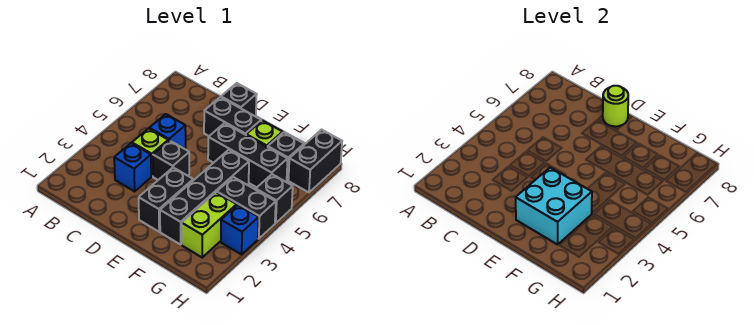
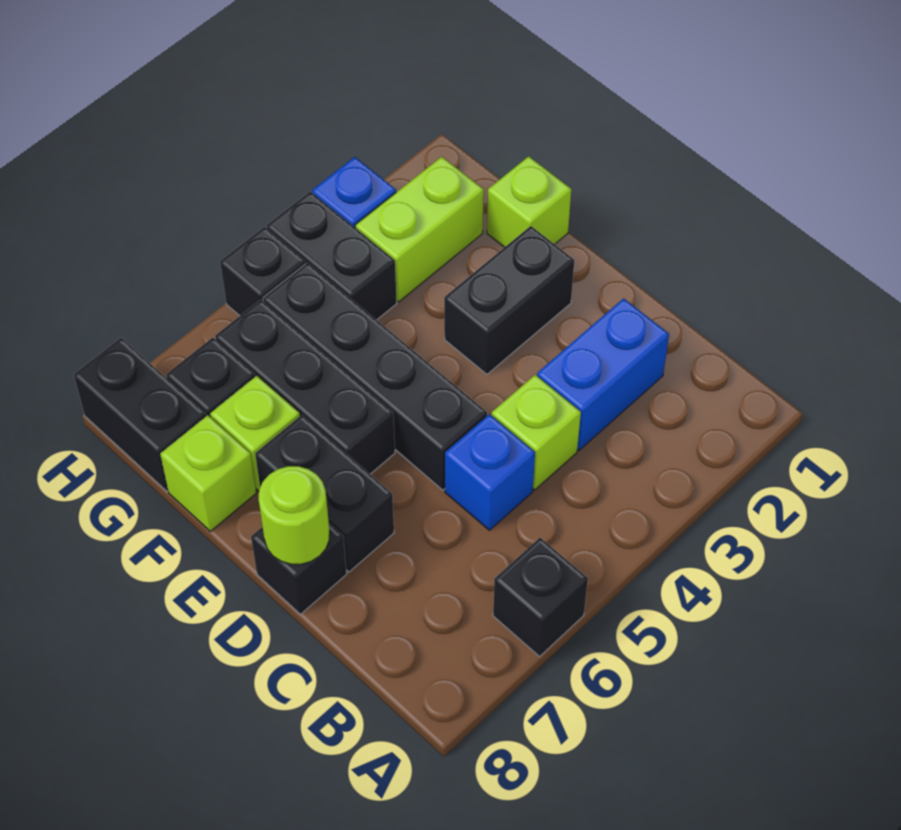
blue brick C3 level 1 -> blue brick C2:C3 level 1
black brick D4 level 1 -> black brick A6 level 1
cyan brick E2:F3 level 2 -> none
none -> lime brick F1 level 1
black brick F2:F5 level 1 -> black brick D5:G5 level 1
none -> lime brick F8 level 1
black brick H7:H8 level 1 -> black brick G8:H8 level 1

